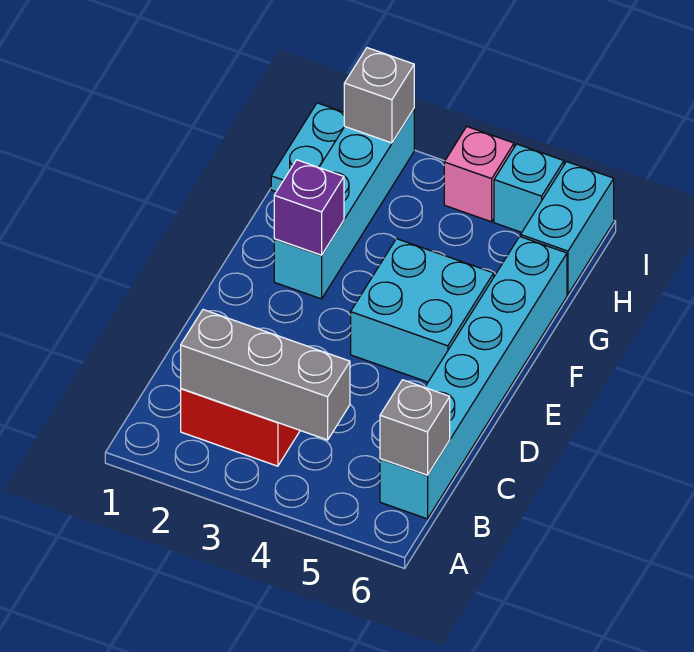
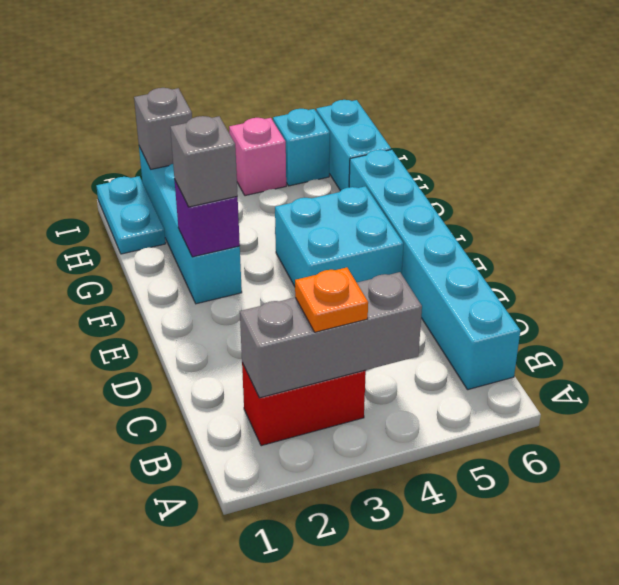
none -> orange plate B3 level 3
grey brick B6 level 2 -> grey brick F2 level 3

